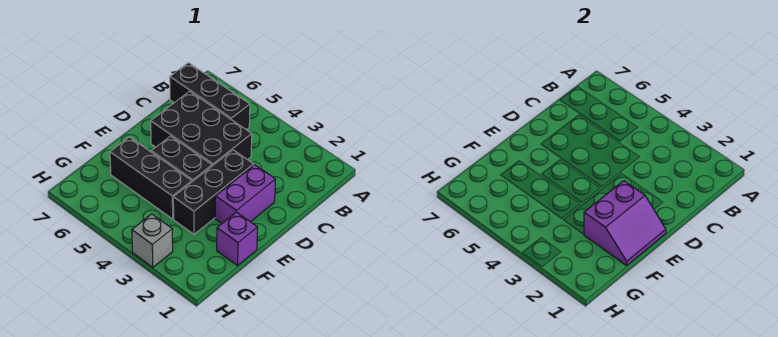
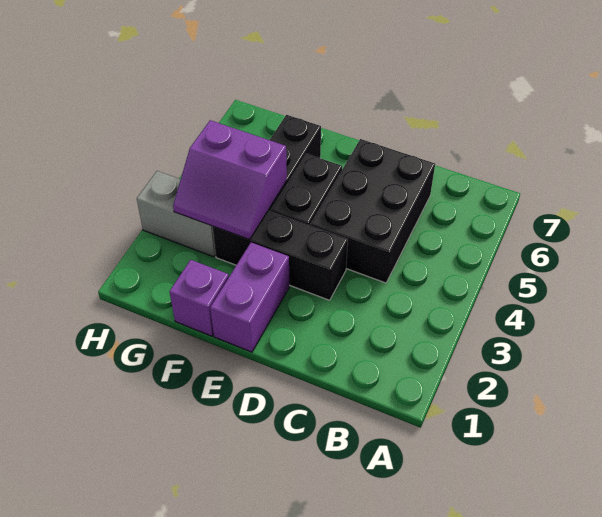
black brick B5:B7 level 1 -> none
purple brick D2:E2 level 1 -> purple brick E1:E2 level 1
purple slope E1:F2 level 2 top 2 -> purple slope F3:G4 level 2 top 4
grey brick H3 level 1 -> grey brick G3:H3 level 1

